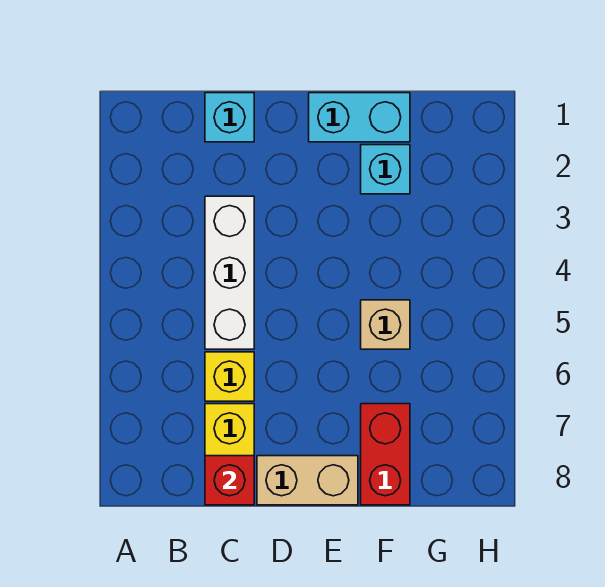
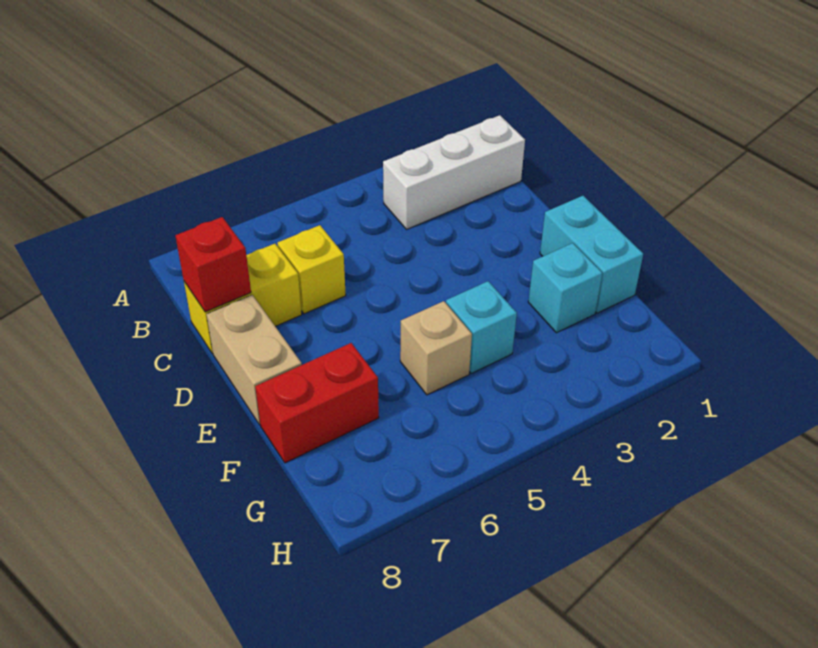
cyan brick C1 level 1 -> cyan brick F4 level 1
white brick C3:C5 level 1 -> white brick B1:B3 level 1

